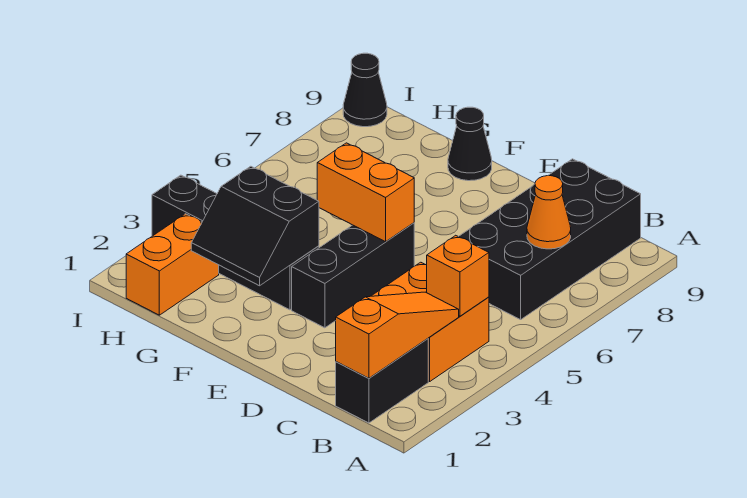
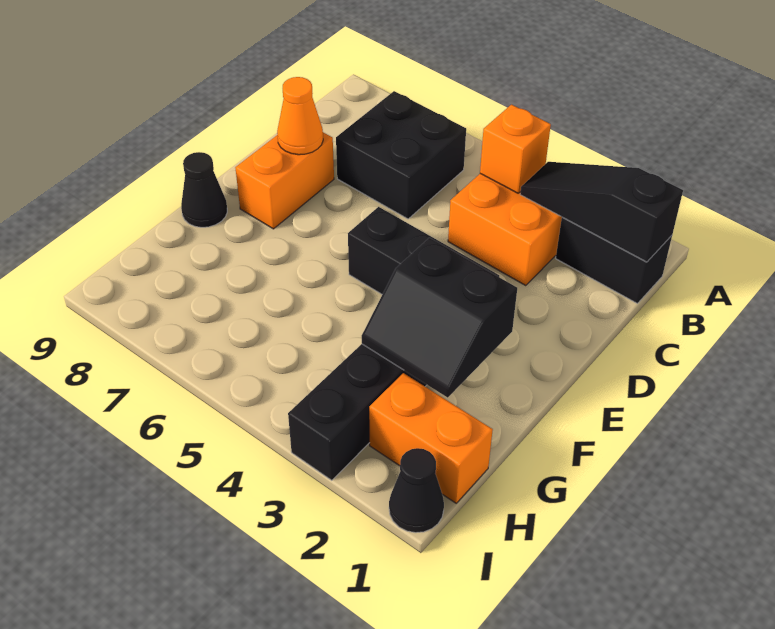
orange slope B1:B3 level 2 top 1 -> black slope B1:B3 level 2 top 1
black brick B6:C9 level 1 -> black brick B6:C7 level 1
orange cone B7 level 2 -> orange cone D8 level 2
orange brick E5:F5 level 2 -> orange brick D8:E8 level 1
black slope F2:G3 level 2 top 3 -> black slope F2:G3 level 2 top F
black cone I9 level 1 -> black cone I1 level 1

